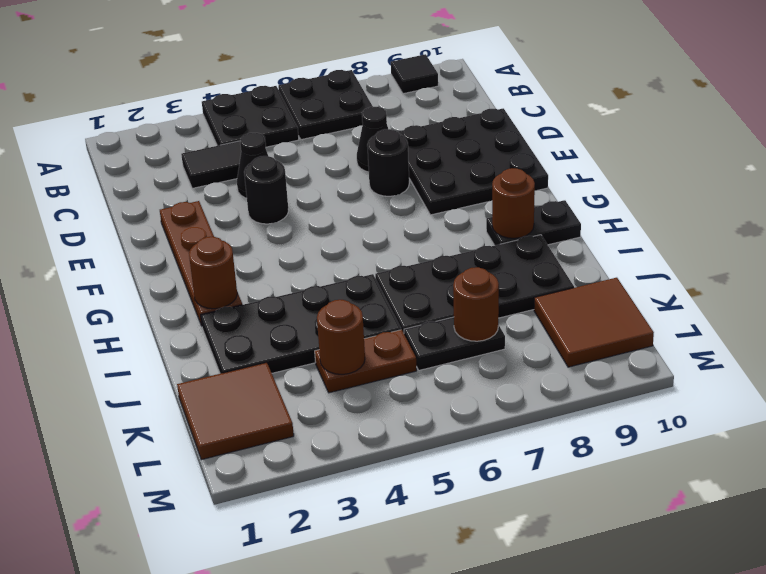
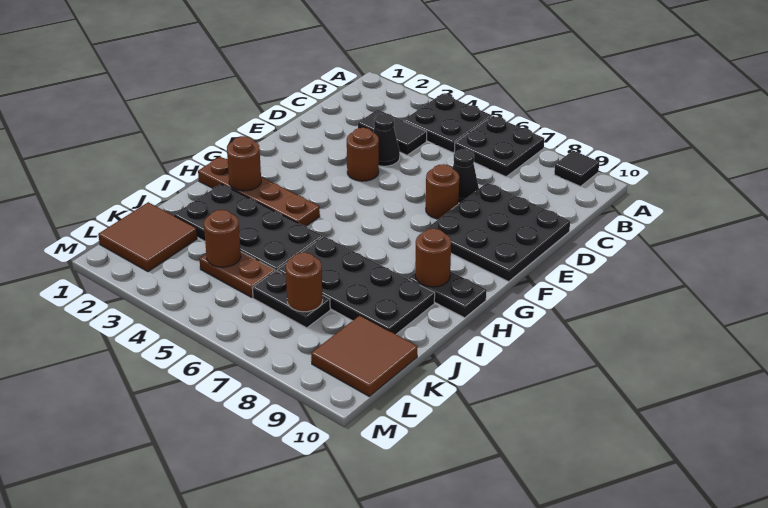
brown plate E2:H2 level 1 -> brown plate H1:H4 level 1
black round brick E4 level 1 -> brown round brick E4 level 1
black round brick E7 level 1 -> brown round brick E7 level 1

